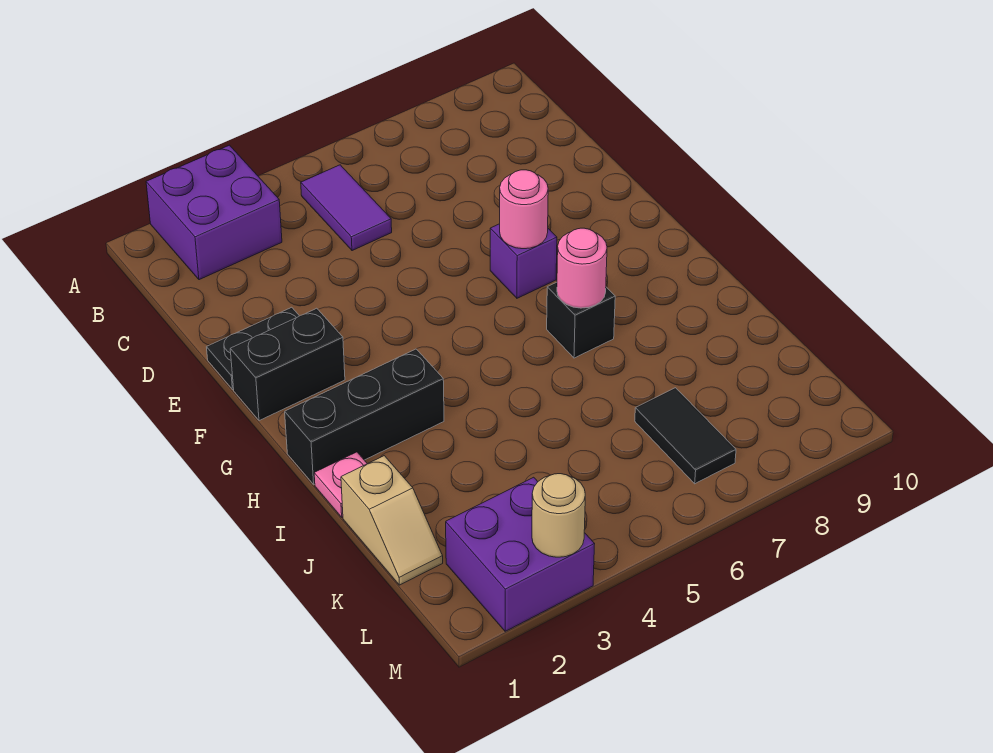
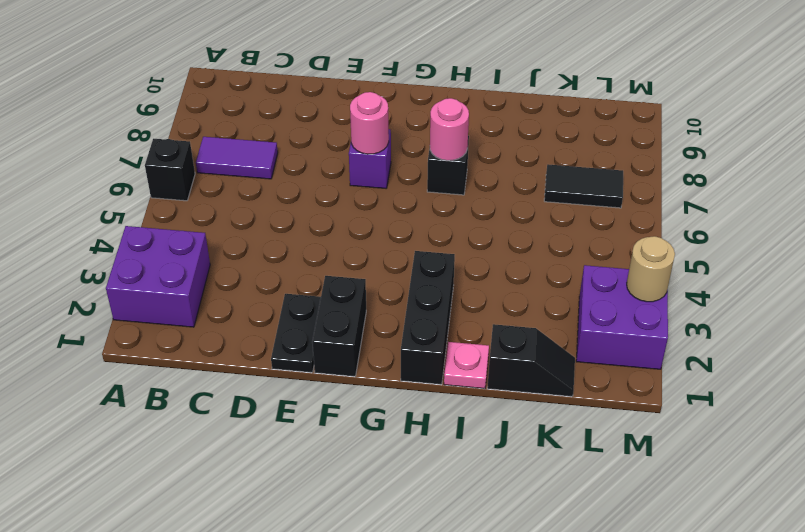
none -> black brick A6 level 1
purple tile B5:C5 level 1 -> purple tile B7:C7 level 1
tan slope J1:K1 level 1 top J -> black slope J1:K1 level 1 top J

